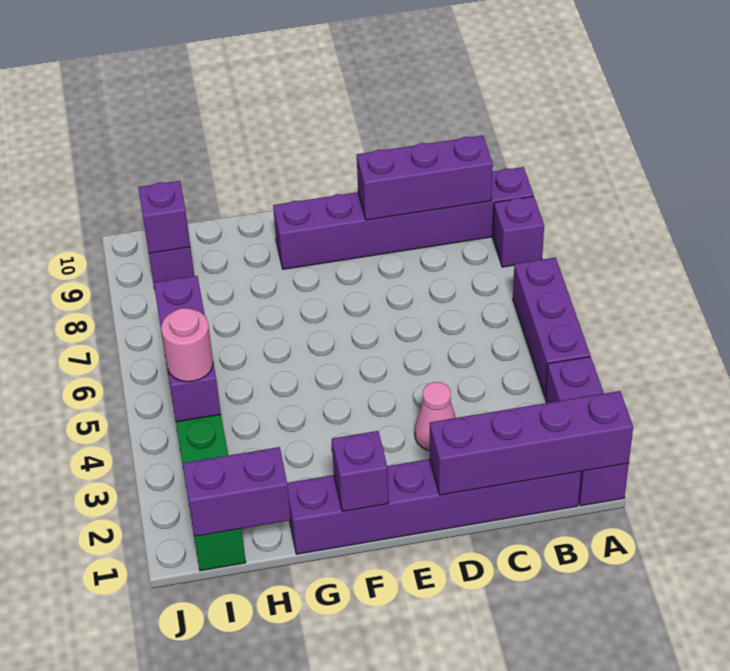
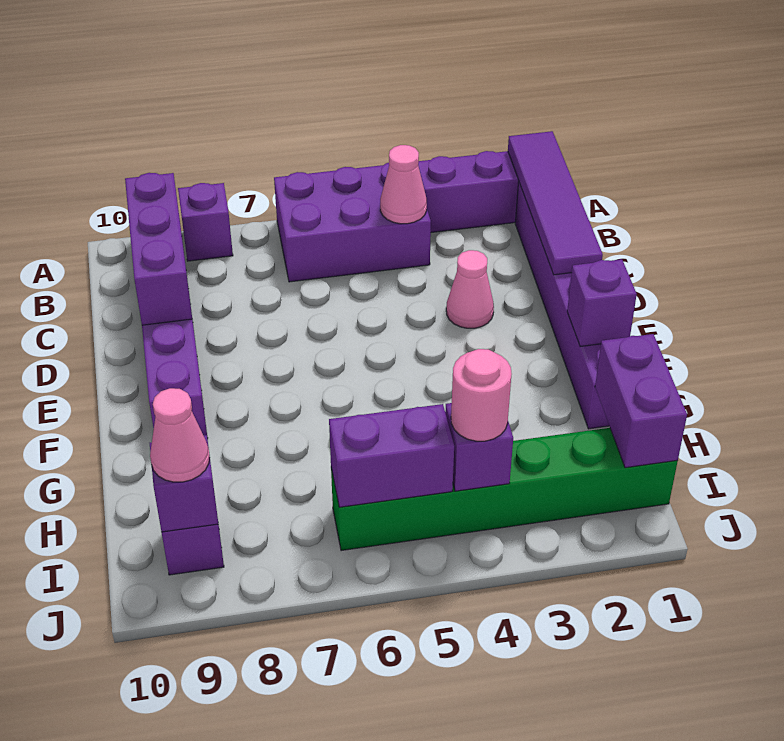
purple brick A1:D1 level 2 -> purple tile A1:D1 level 2
purple brick A4:A6 level 1 -> purple brick A4:B6 level 1
none -> pink cone B4 level 2
none -> pink cone I9 level 3

